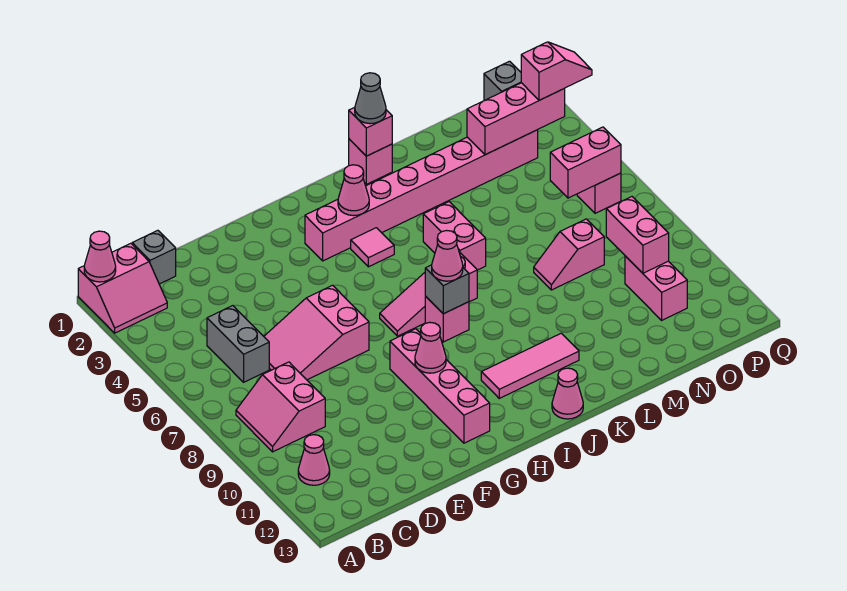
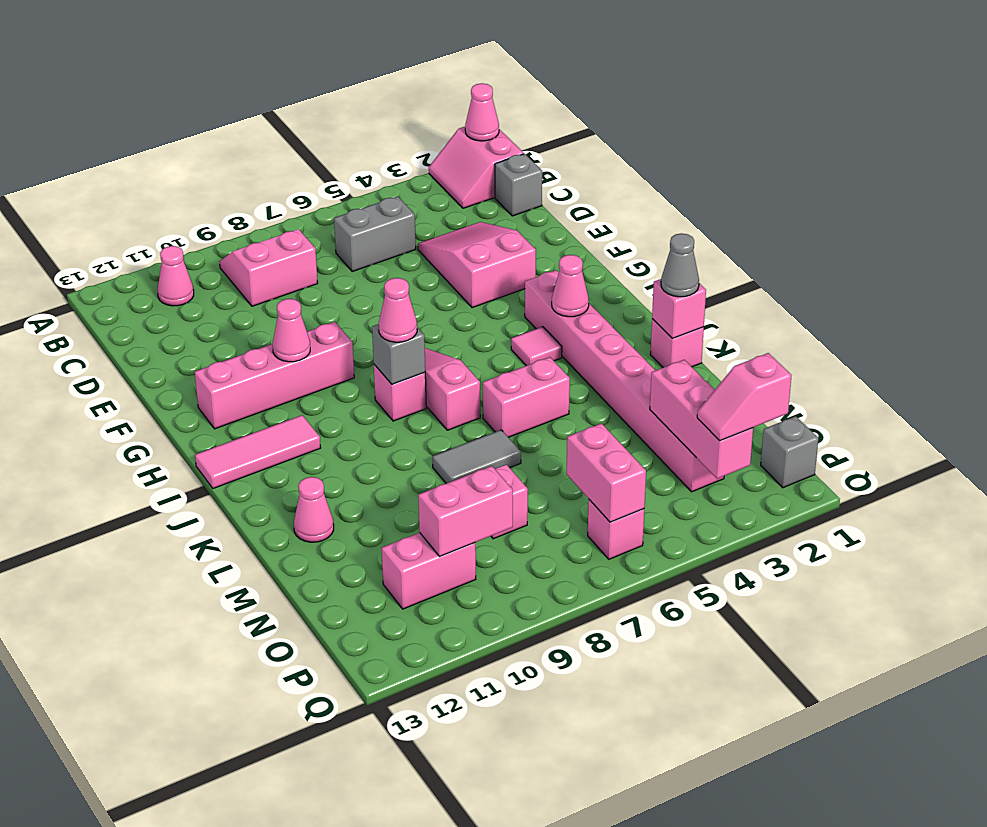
pink slope D6:F7 level 1 top F -> pink slope D3:F4 level 1 top F
pink tile I11:K11 level 1 -> pink tile I11:I13 level 1
pink cone J13 level 1 -> pink cone L12 level 1
none -> grey tile L7:L8 level 1
pink slope P3:Q3 level 3 top P -> pink slope P2:P3 level 3 top 2

